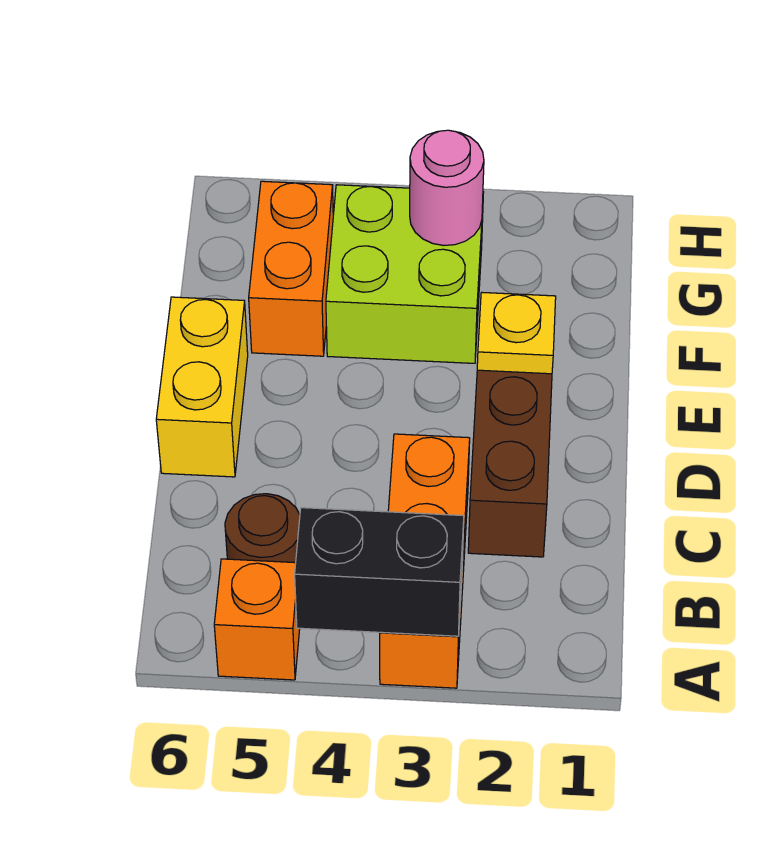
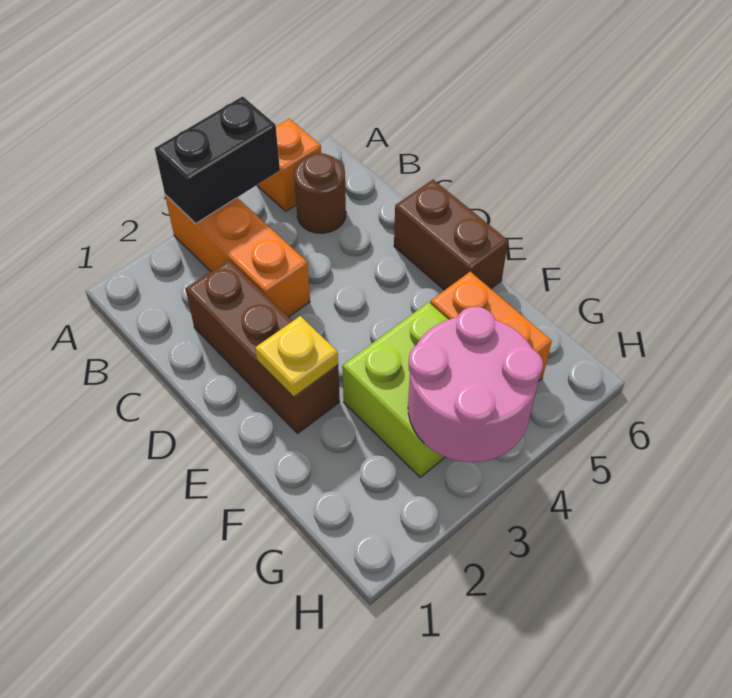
yellow brick D6:E6 level 1 -> brown brick D6:E6 level 1
pink round brick G3 level 2 -> pink round brick G3:H4 level 2

